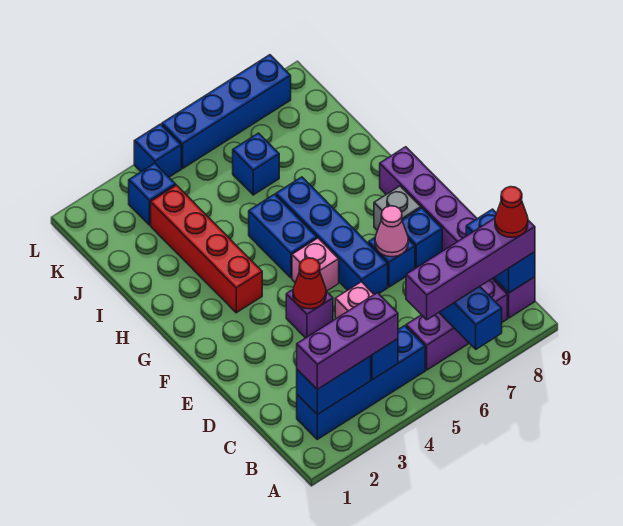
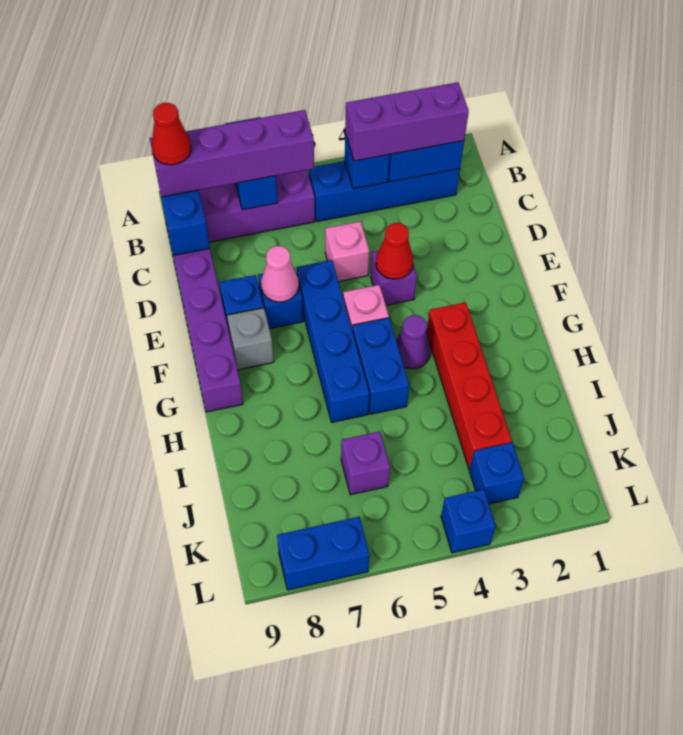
none -> purple cone G4 level 1
blue brick J6 level 1 -> purple brick J6 level 1
blue brick L5:L8 level 1 -> blue brick L7:L8 level 1

